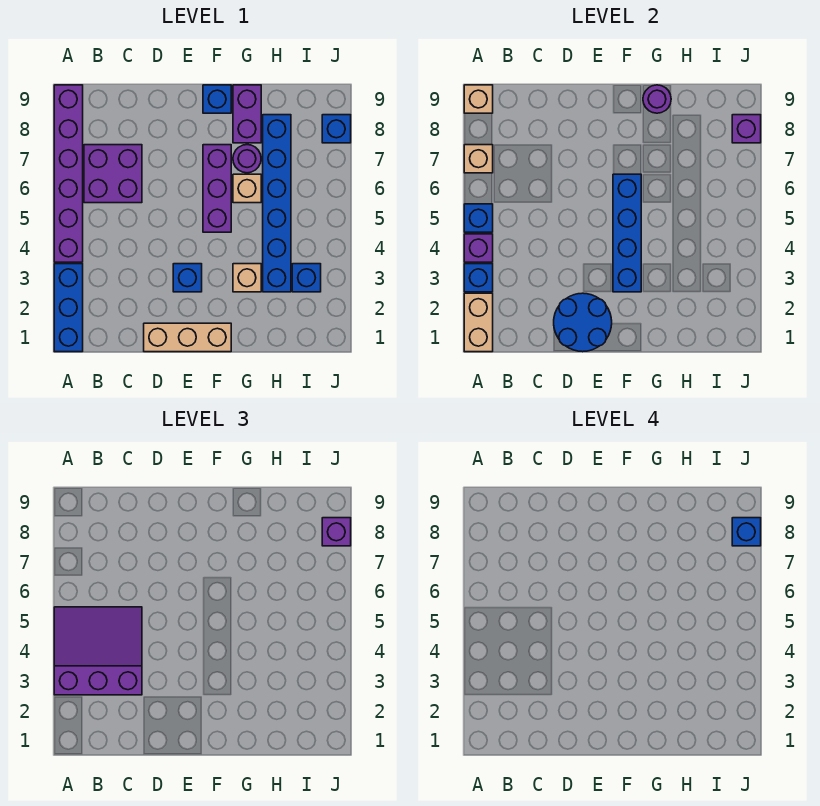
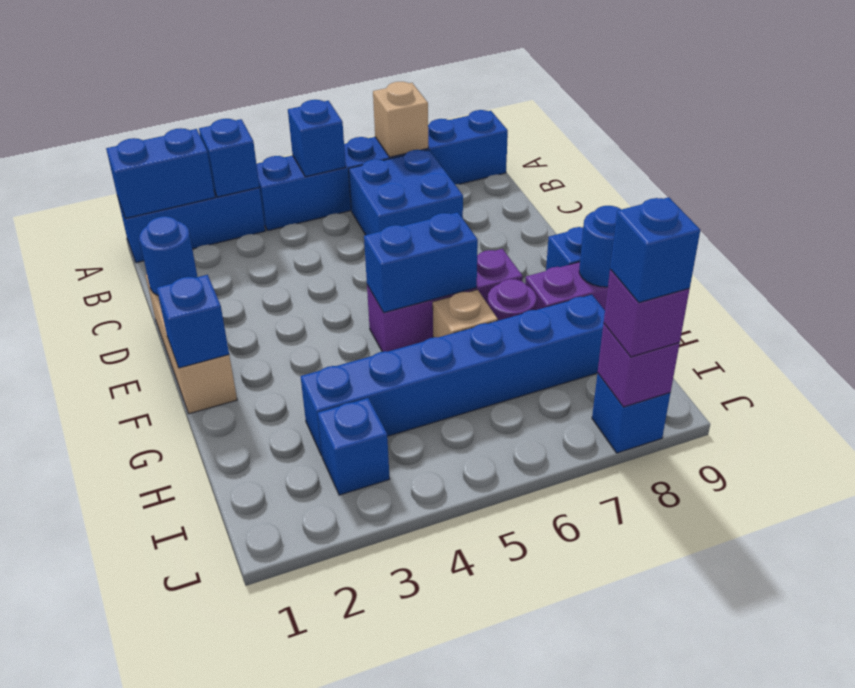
tan brick A1:A2 level 2 -> blue brick A1:A2 level 2
purple slope A3:C5 level 3 top 3 -> none
purple brick A4:A9 level 1 -> blue brick A4:A9 level 1
purple brick A4 level 2 -> none
tan brick A9 level 2 -> none
purple brick B6:C7 level 1 -> blue brick B6:C7 level 1
blue round brick D1:E2 level 2 -> blue round brick D1 level 2
blue brick E3 level 1 -> blue brick F1 level 2
blue brick F3:F6 level 2 -> blue brick F5:F6 level 2
tan brick G3 level 1 -> none
purple round brick G9 level 2 -> blue round brick G9 level 2

